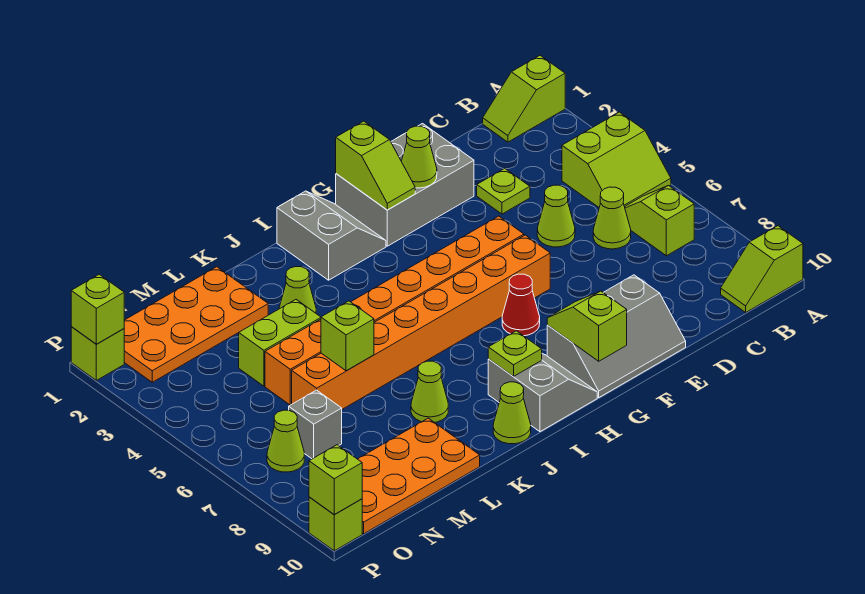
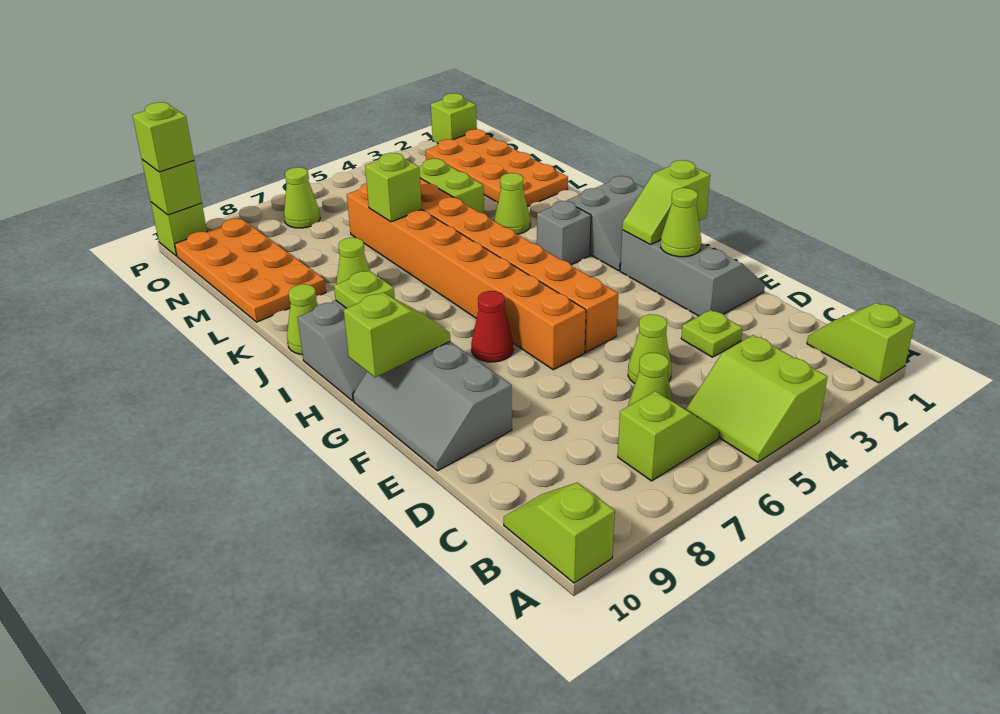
grey brick E1:G2 level 1 -> grey slope E1:G2 level 1 top 2
grey brick N7 level 1 -> grey brick I3 level 1
lime brick P1 level 2 -> lime brick P10 level 3

